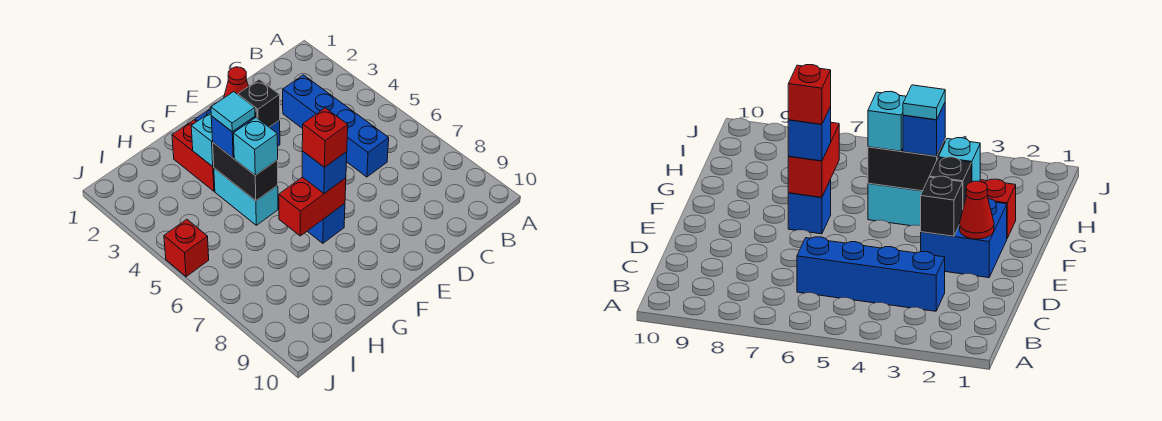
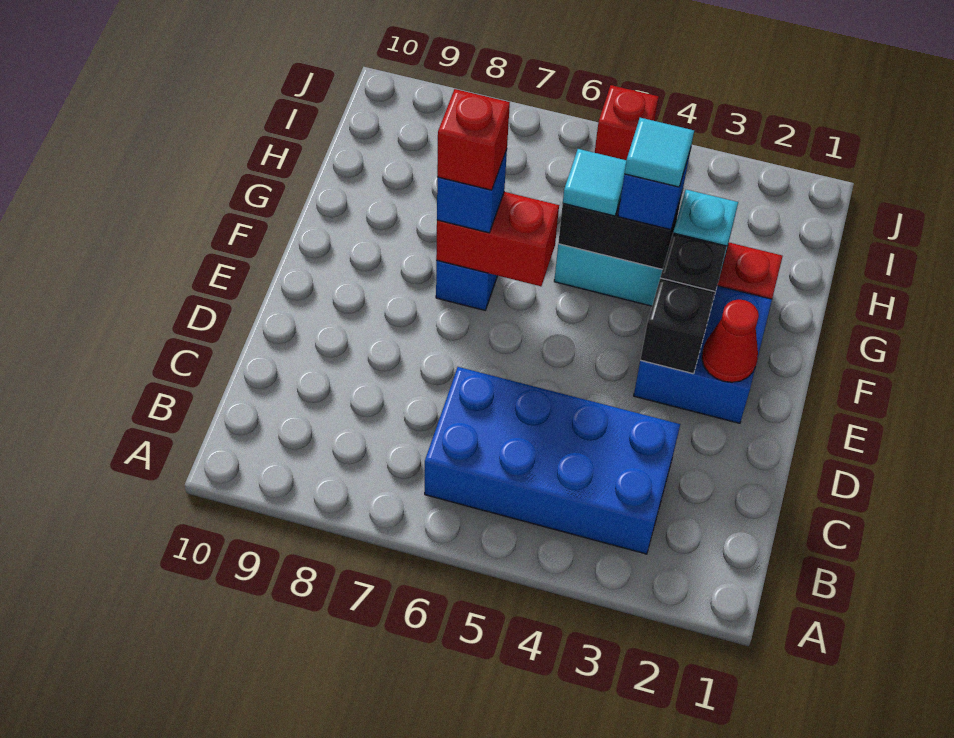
blue brick C3:C6 level 1 -> blue brick B3:C6 level 1
red brick F7:G7 level 2 -> red brick F6:F7 level 2
cyan brick G5 level 3 -> cyan tile G5 level 3

